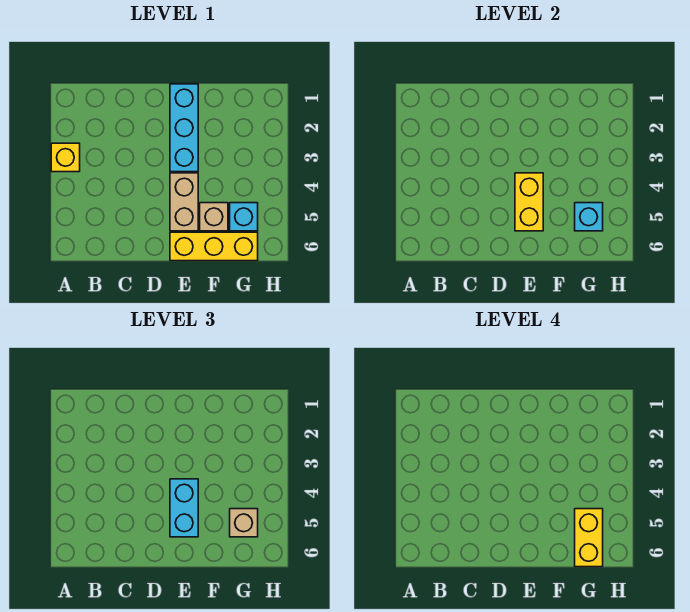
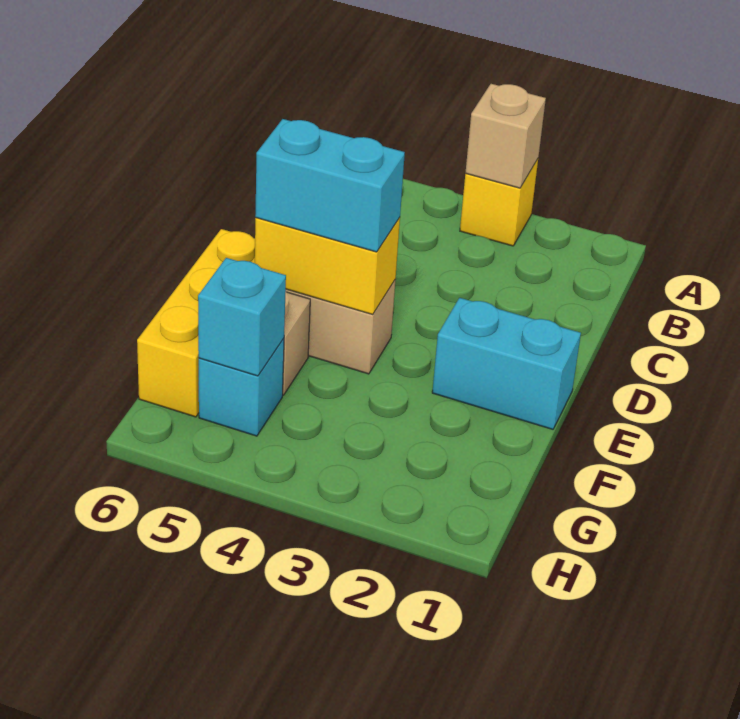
cyan brick E1:E3 level 1 -> cyan brick E1:E2 level 1
tan brick G5 level 3 -> tan brick A3 level 2
yellow brick G5:G6 level 4 -> none

